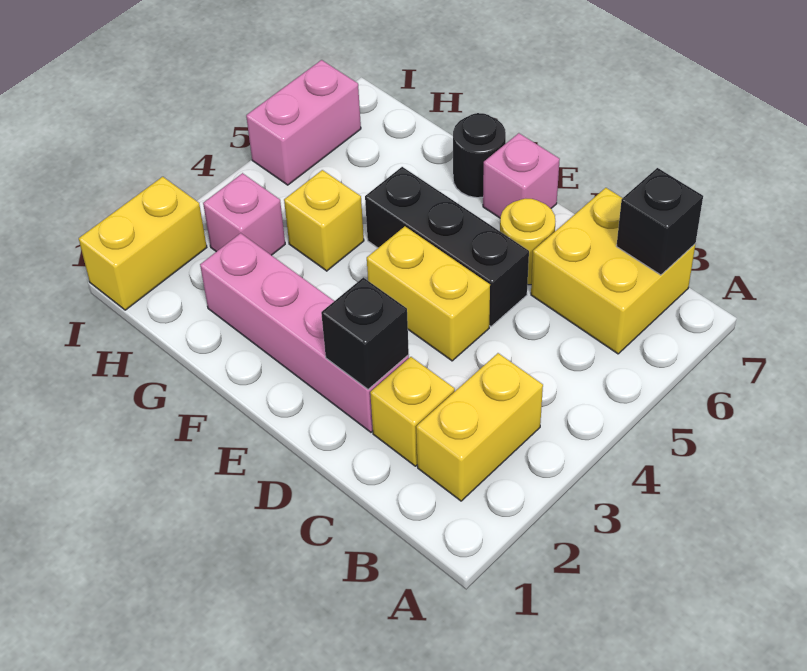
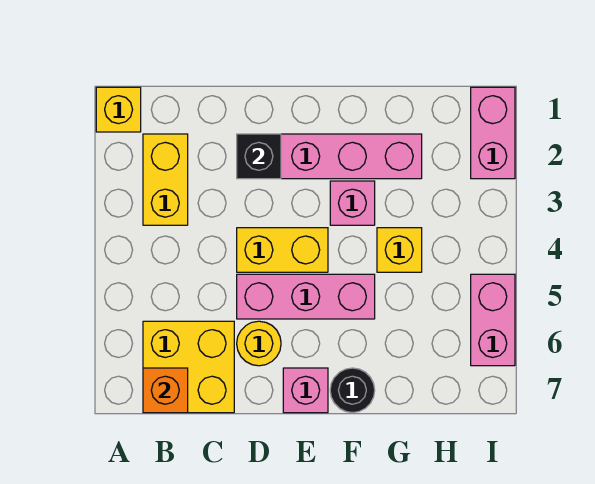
black brick B7 level 2 -> orange brick B7 level 2
yellow brick C2 level 1 -> yellow brick A1 level 1
black brick D5:F5 level 1 -> pink brick D5:F5 level 1
pink brick H3 level 1 -> pink brick F3 level 1
yellow brick I1:I2 level 1 -> pink brick I1:I2 level 1

